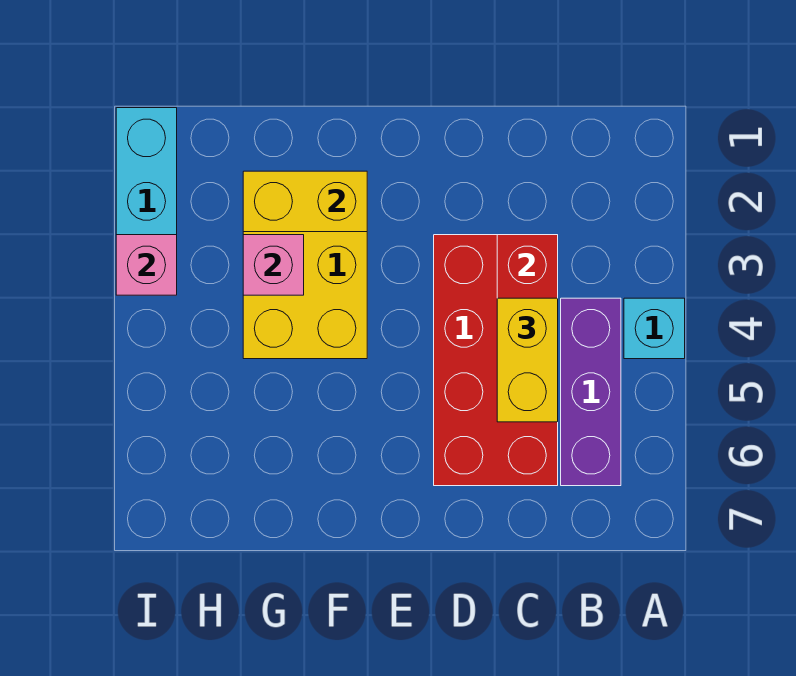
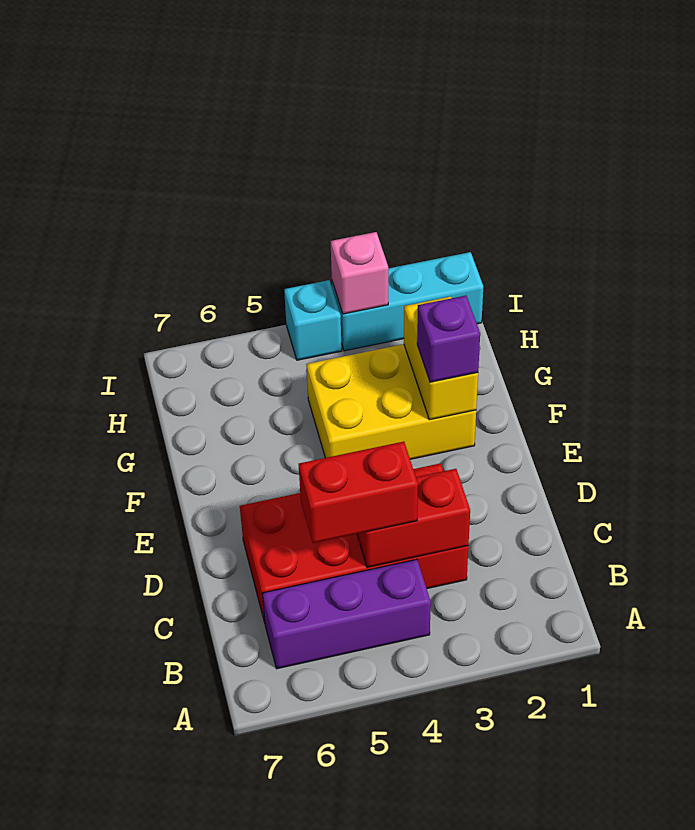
cyan brick A4 level 1 -> cyan brick I4 level 1
yellow brick C4:C5 level 3 -> red brick C4:C5 level 3
none -> purple brick F2 level 3
pink brick G3 level 2 -> none

